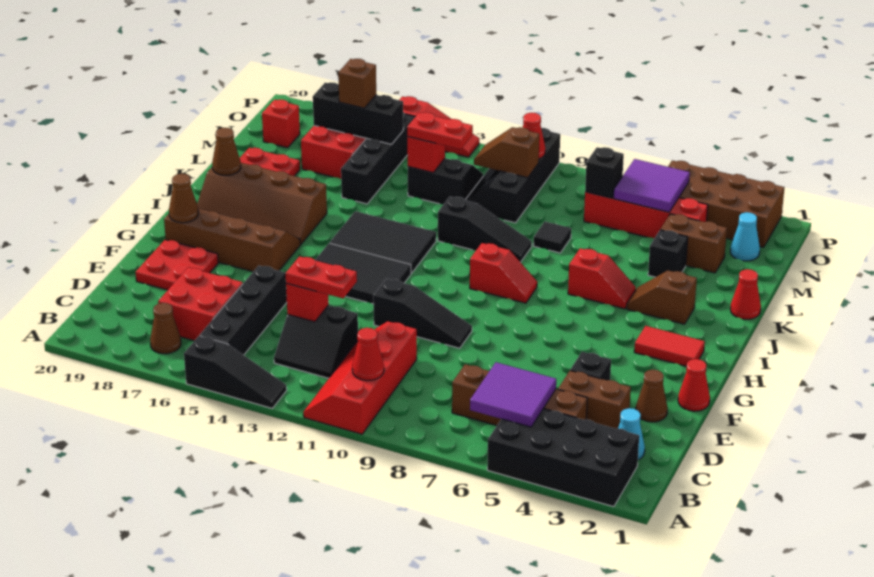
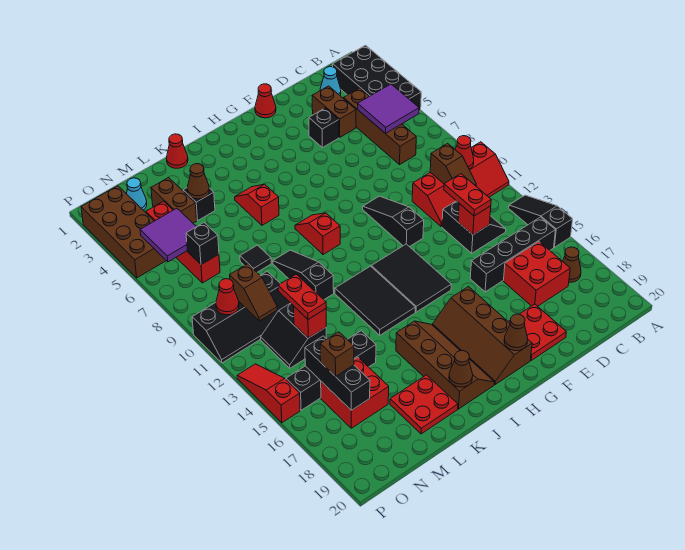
brown cone E2 level 1 -> brown cone L4 level 2
red tile H2:H3 level 1 -> none
brown slope J3:J4 level 1 top 3 -> brown slope C10:C11 level 2 top 10
red brick N19 level 1 -> none

